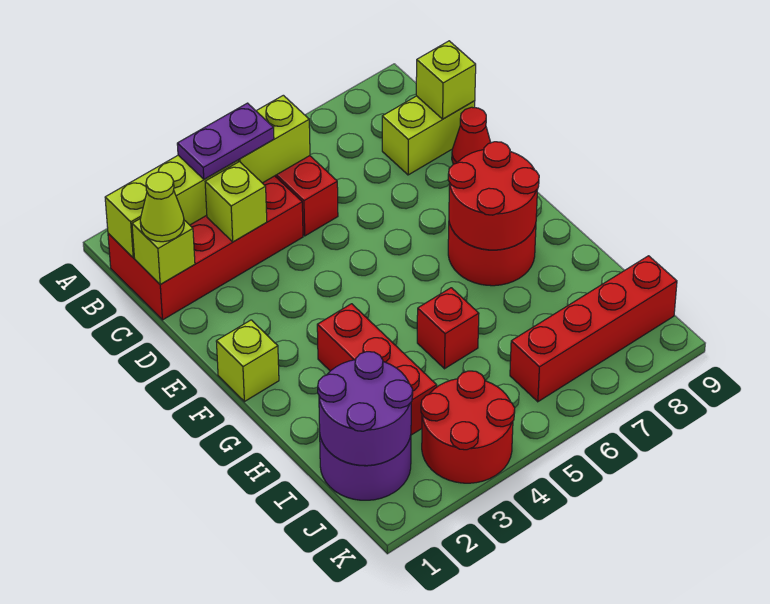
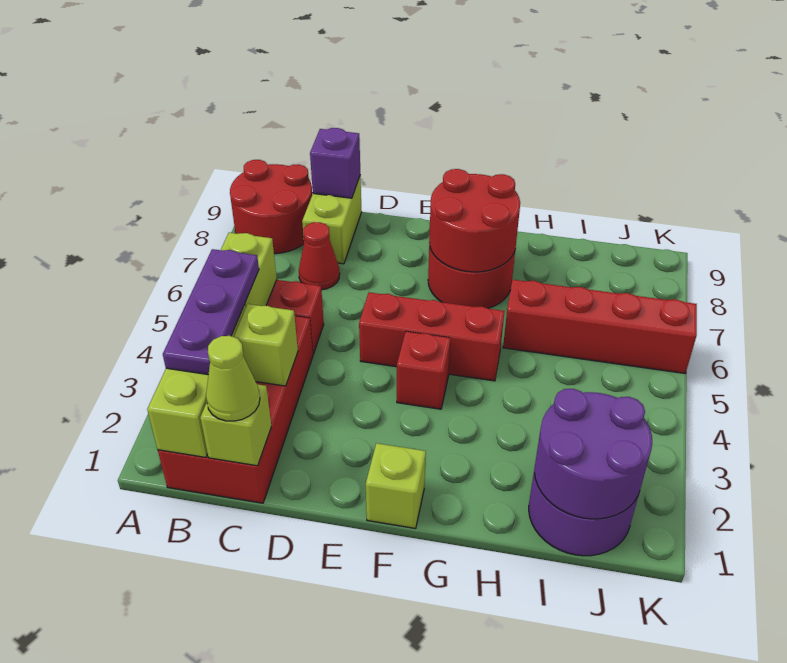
purple plate B3:B4 level 3 -> purple plate B2:B4 level 3
lime brick C9 level 2 -> purple brick C9 level 2
red cone D9 level 1 -> red cone C7 level 1
red brick G3:I3 level 1 -> red brick E5:G5 level 1
red brick H5 level 1 -> red brick F4 level 1
red round brick J3:K4 level 1 -> red round brick A8:B9 level 1
red brick J6:J9 level 1 -> red brick H6:K6 level 1

